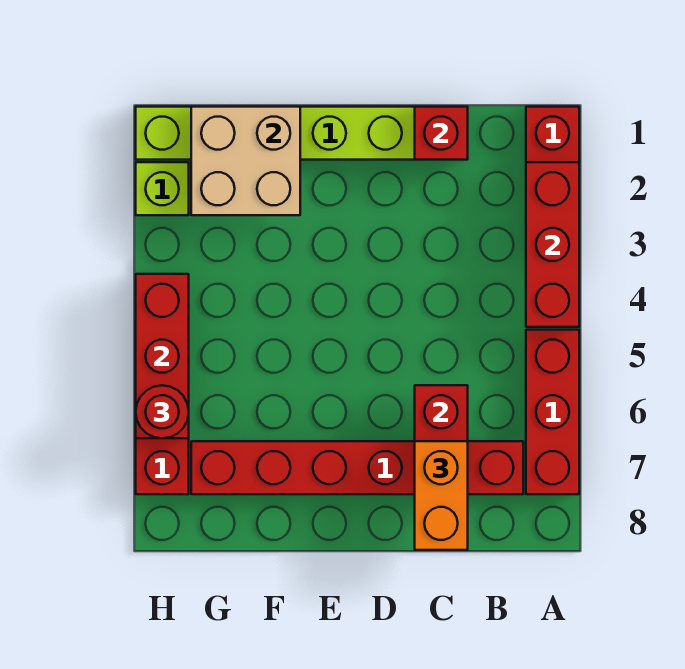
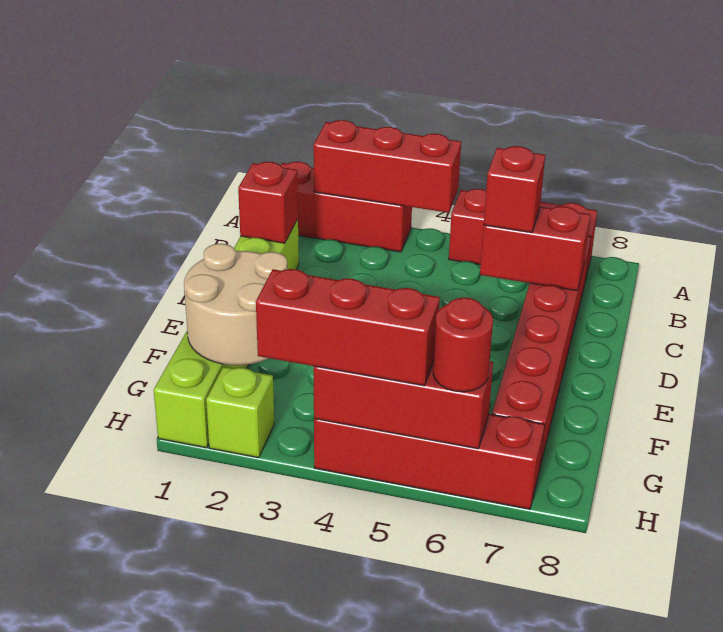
none -> red brick C6 level 3
orange brick C7:C8 level 3 -> none
tan brick F1:G2 level 2 -> tan round brick F1:G2 level 2
none -> red brick H3:H5 level 3

